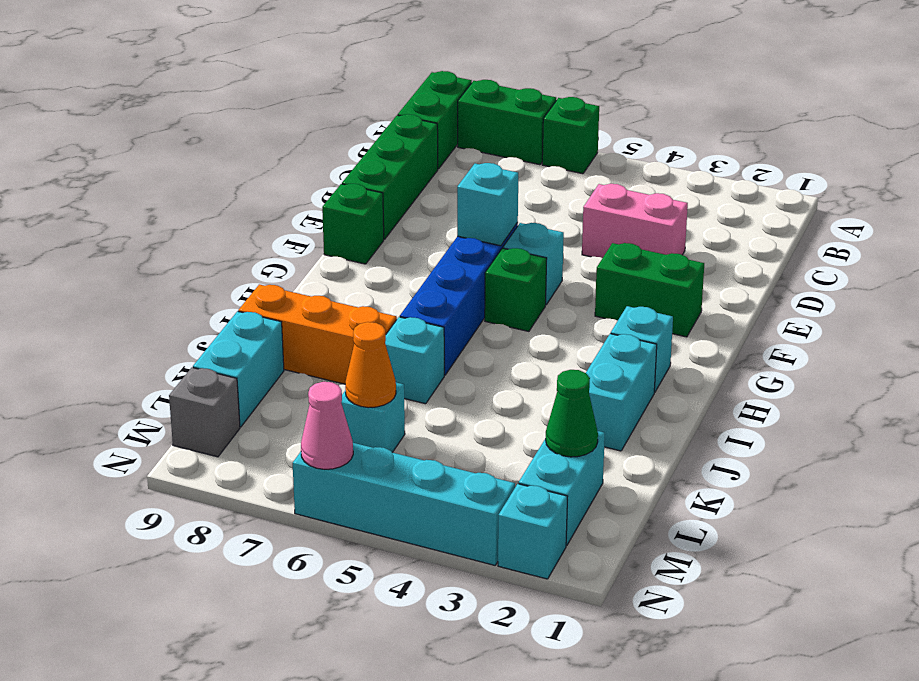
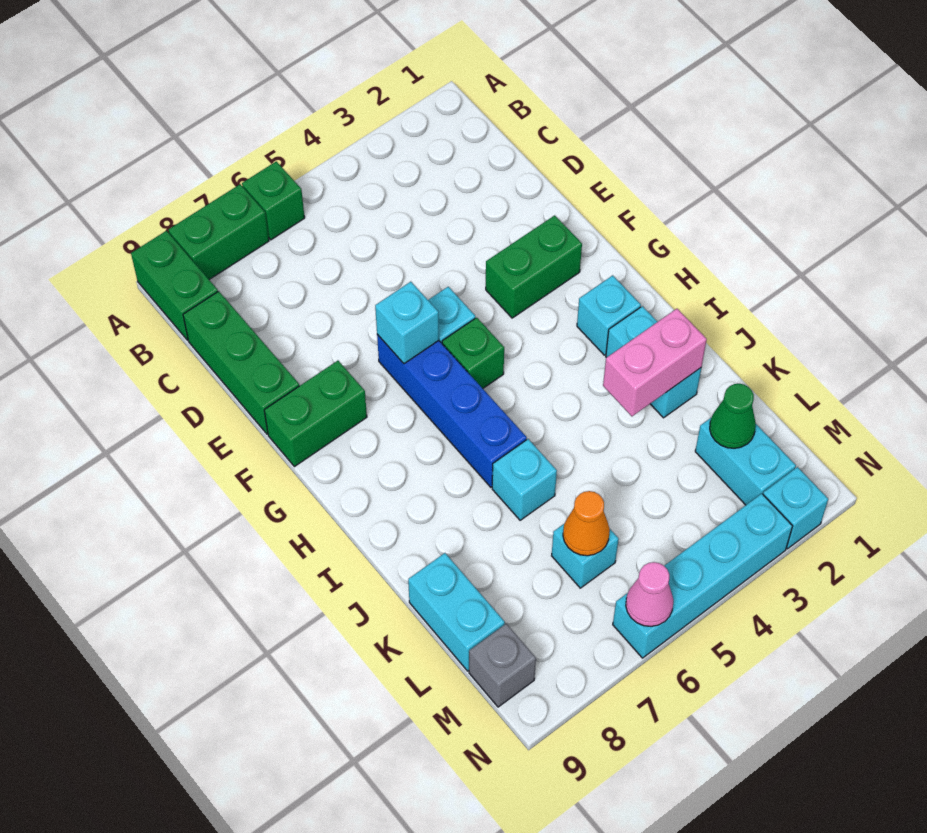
pink brick D3:D4 level 1 -> pink brick J2:J3 level 2
green brick F9 level 1 -> green brick F8:F9 level 1
orange brick J7:J9 level 1 -> none

